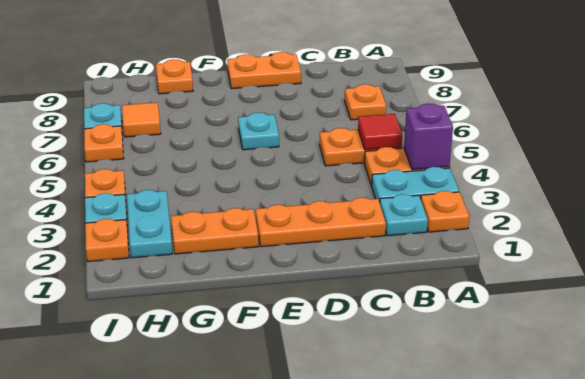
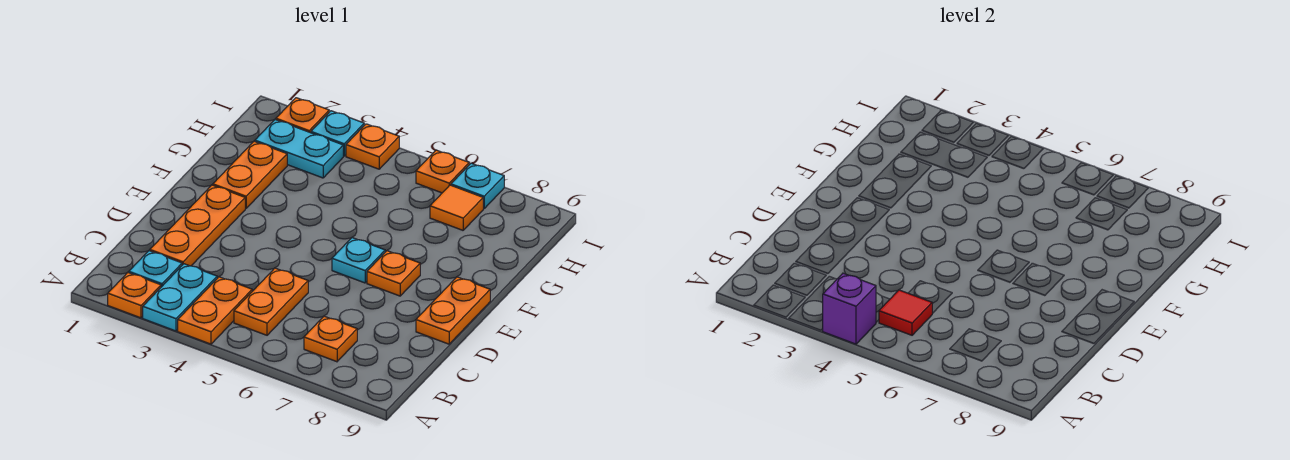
orange plate G9 level 1 -> orange plate E7 level 1

